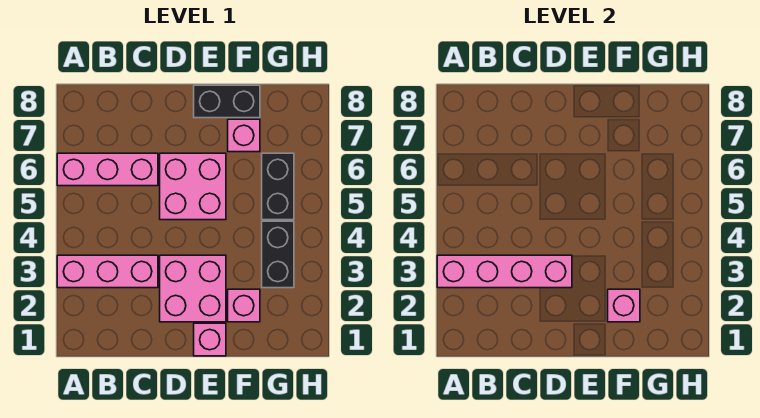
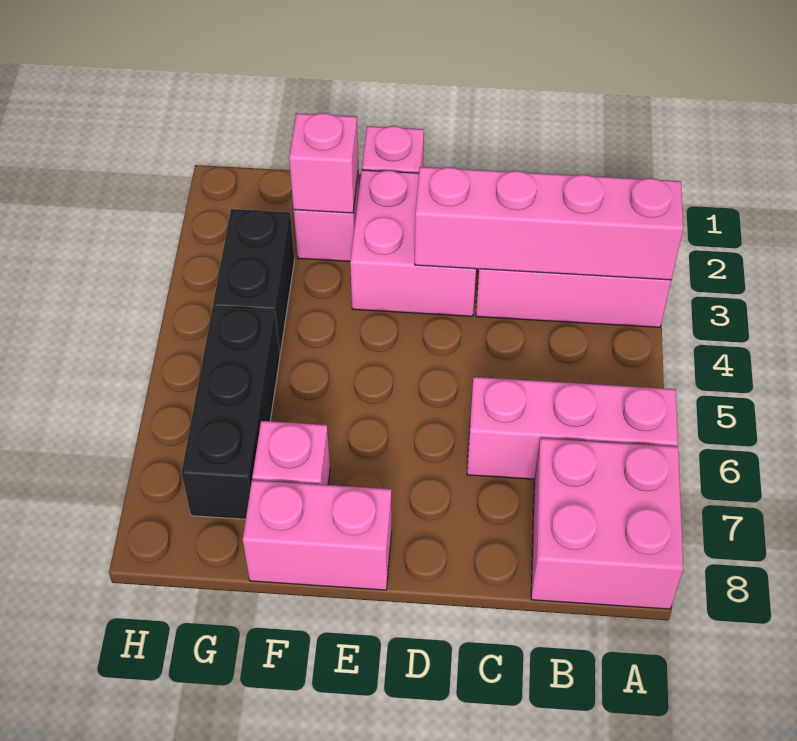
pink brick D5:E6 level 1 -> pink brick A7:B8 level 1
black brick E8:F8 level 1 -> pink brick E8:F8 level 1
black brick G5:G6 level 1 -> black brick G5:G7 level 1

